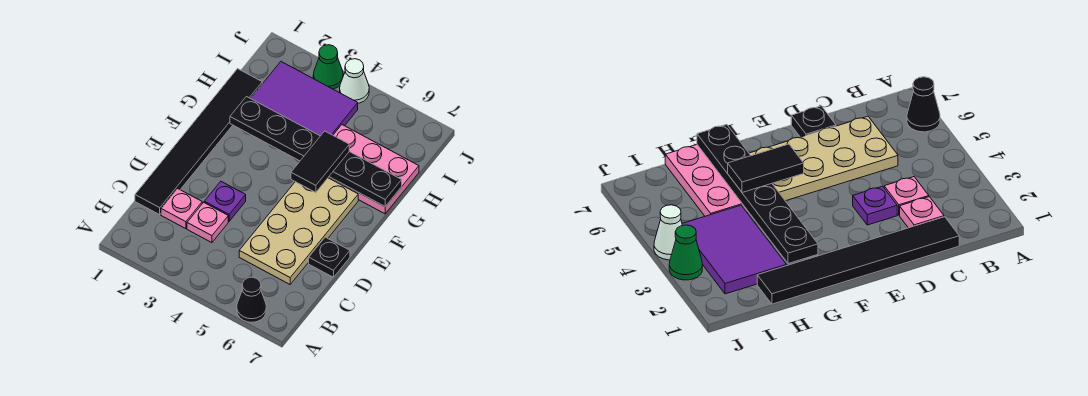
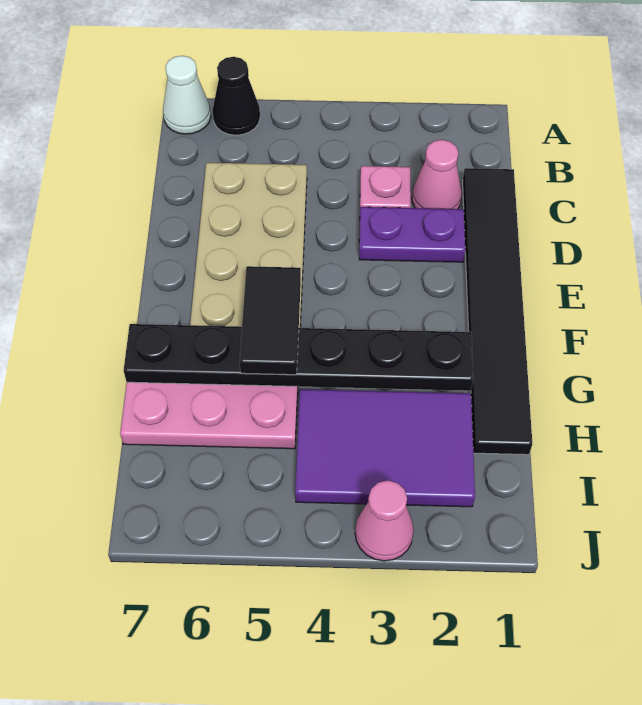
pink plate C2 level 1 -> pink cone C2 level 1
purple plate D3 level 1 -> purple plate D2:D3 level 1
black plate D7 level 1 -> none
green cone J3 level 1 -> pink cone J3 level 1
white cone J4 level 1 -> white cone A7 level 1

